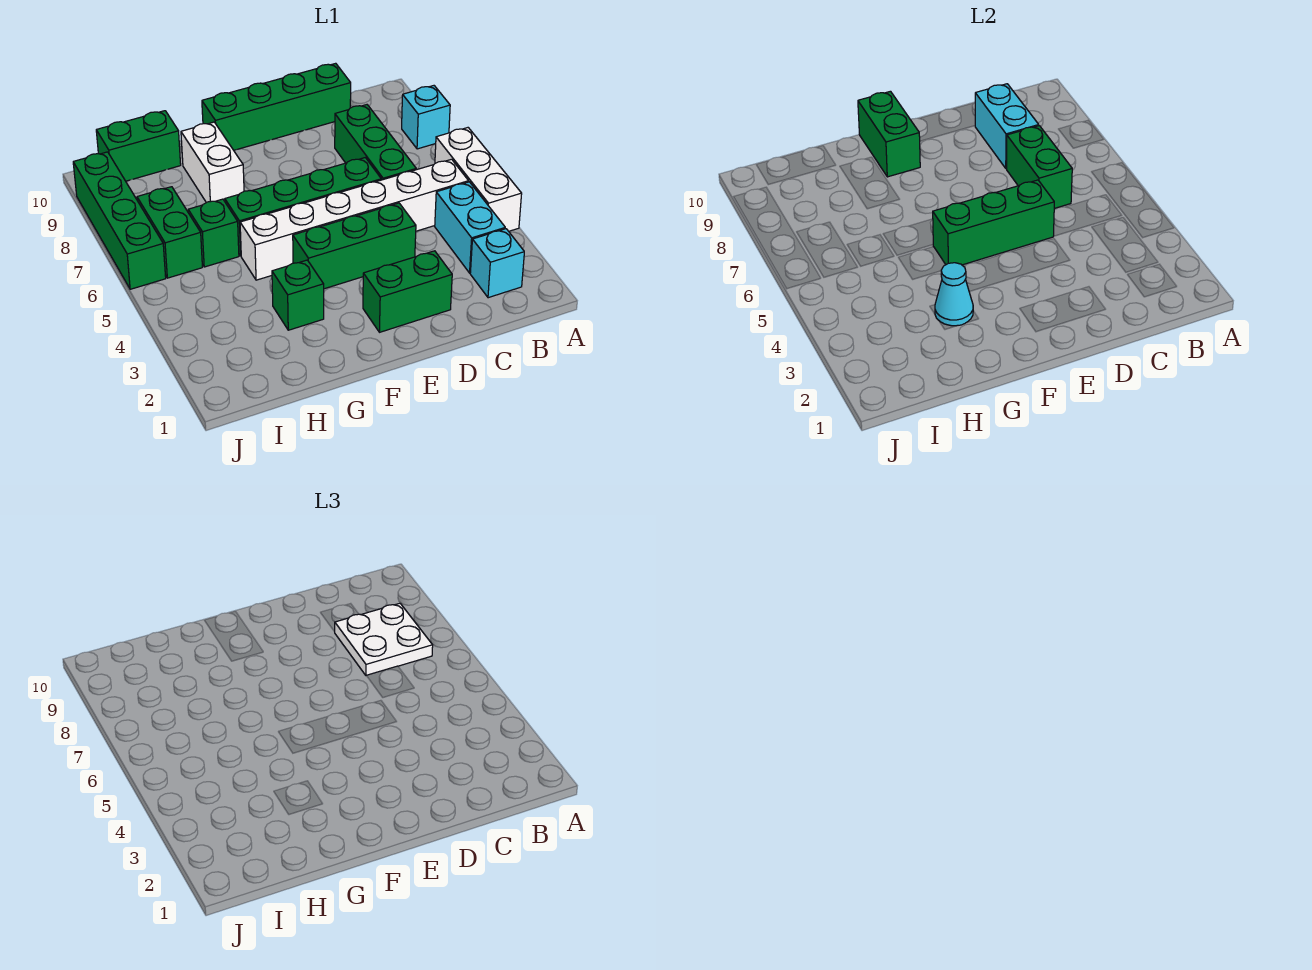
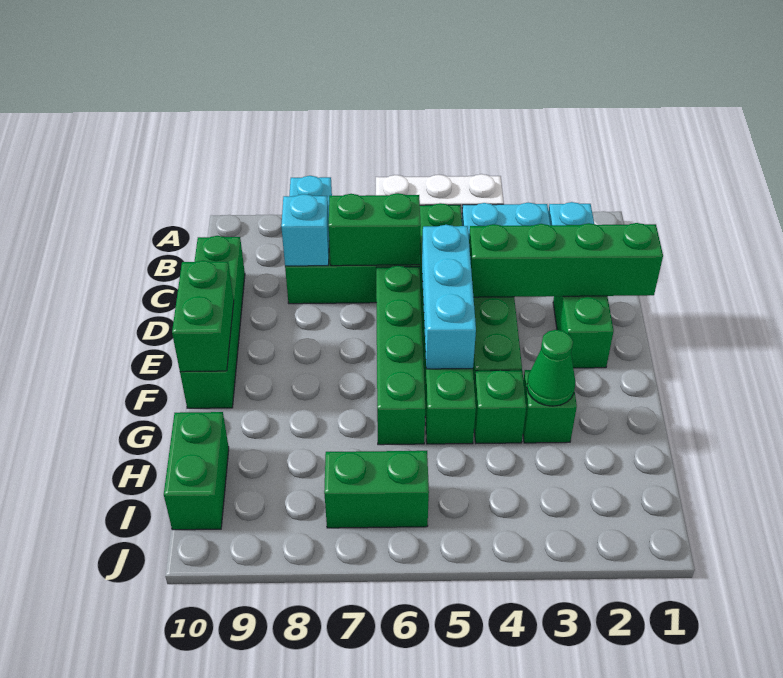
white brick B5:G5 level 1 -> green brick B5:G5 level 1
white plate B7:C8 level 3 -> none
cyan brick C8:C9 level 2 -> cyan brick C8 level 2
green brick D5:F5 level 2 -> cyan brick D5:F5 level 2
green brick F9:F10 level 2 -> green brick E10:F10 level 2
cyan cone G3 level 2 -> green cone G3 level 2
white brick G8:G9 level 1 -> none
green brick H6 level 1 -> green brick G4 level 1
green brick J6:J9 level 1 -> green brick D1:D4 level 2

